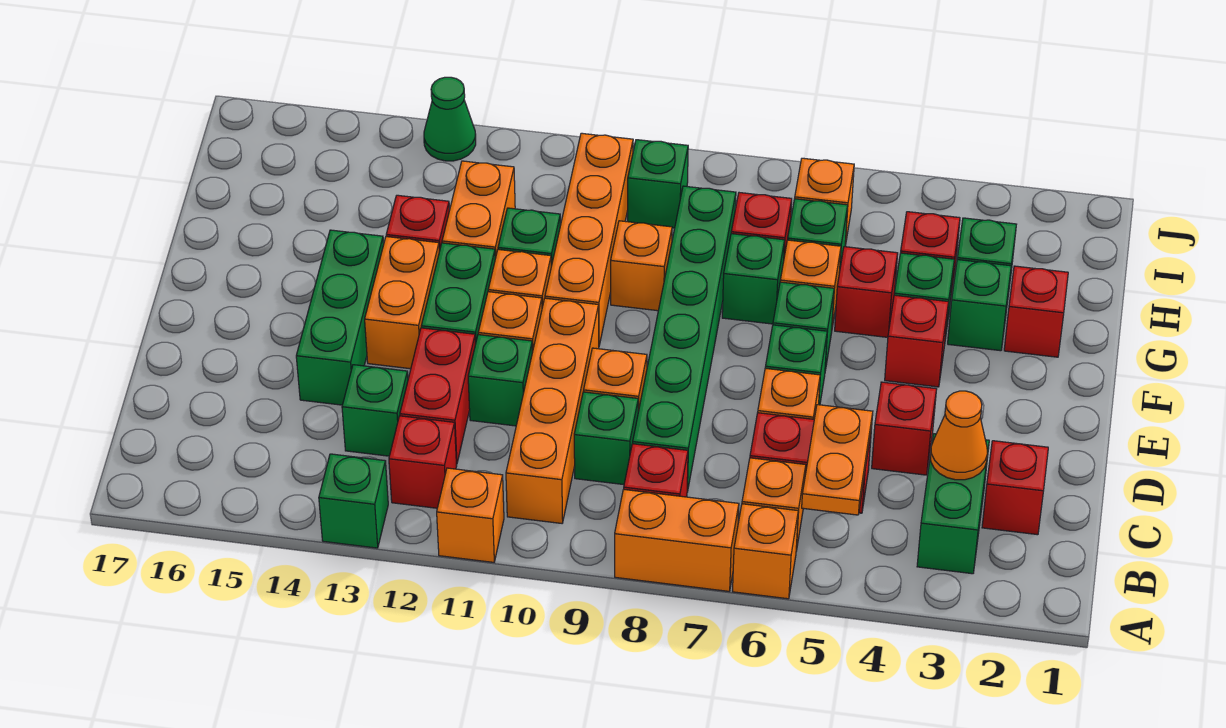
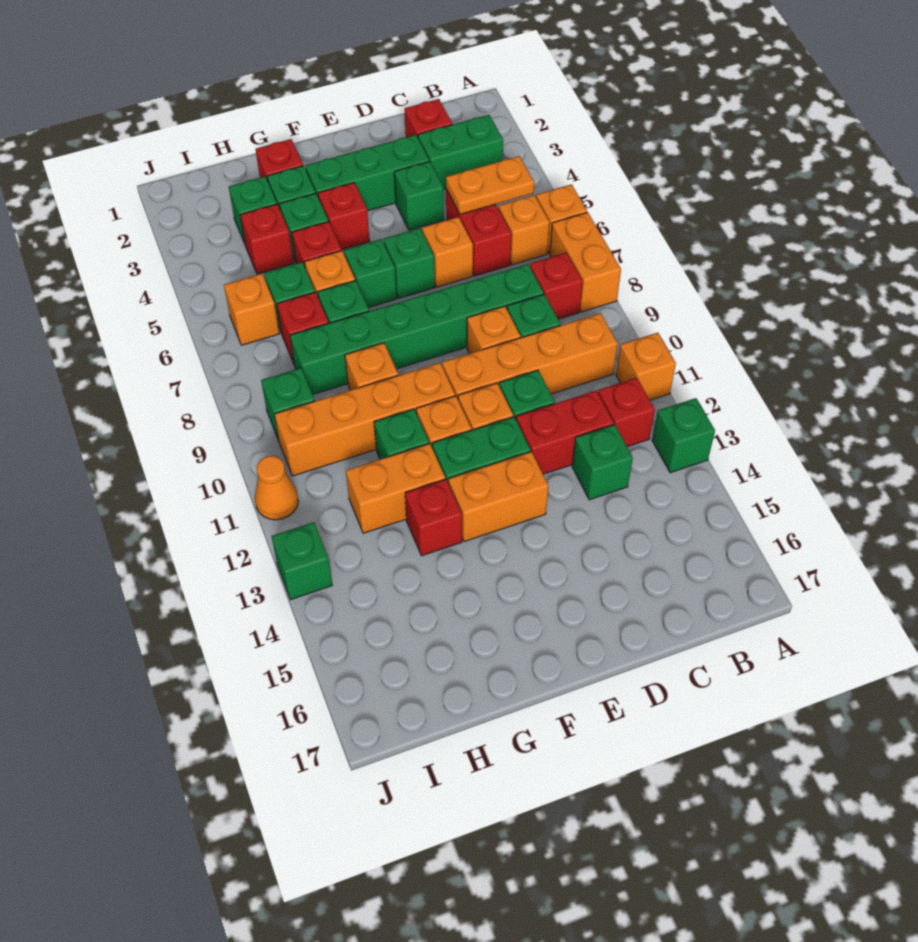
orange cone C3 level 2 -> orange cone J11 level 1
red brick D4 level 1 -> green brick D4 level 1
green brick D14:F14 level 1 -> green brick D3:F3 level 1
green cone J13 level 1 -> green brick J13 level 1

